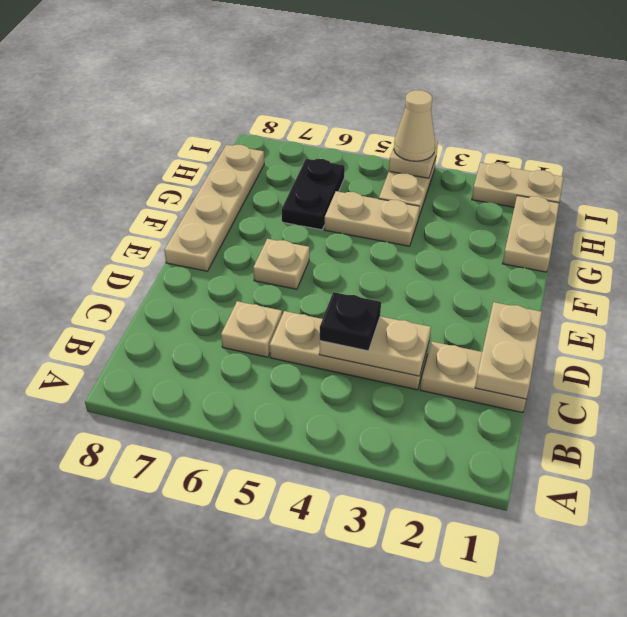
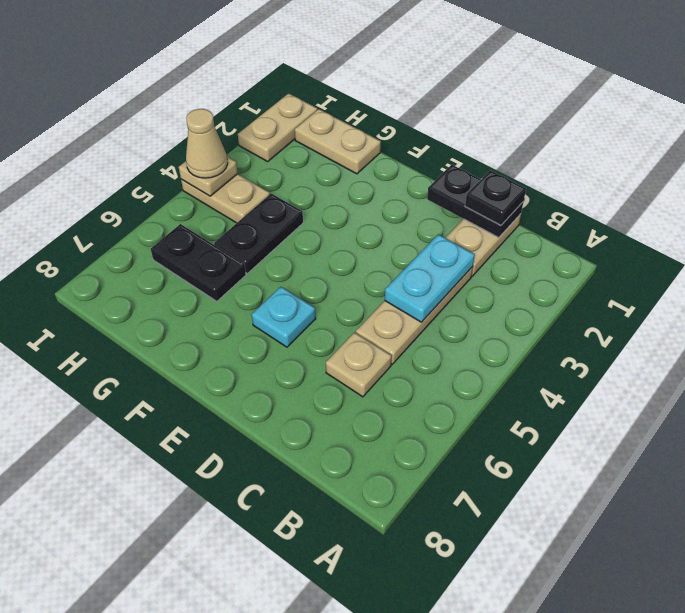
tan plate C1:D1 level 2 -> black plate C1:D1 level 2
tan plate C3:C4 level 2 -> cyan plate C3:C4 level 2
black plate C4 level 3 -> black plate C1 level 3
tan plate E6 level 1 -> cyan plate E6 level 1
tan plate E8:H8 level 1 -> none
tan plate G4:G5 level 1 -> black plate G4:G5 level 1

